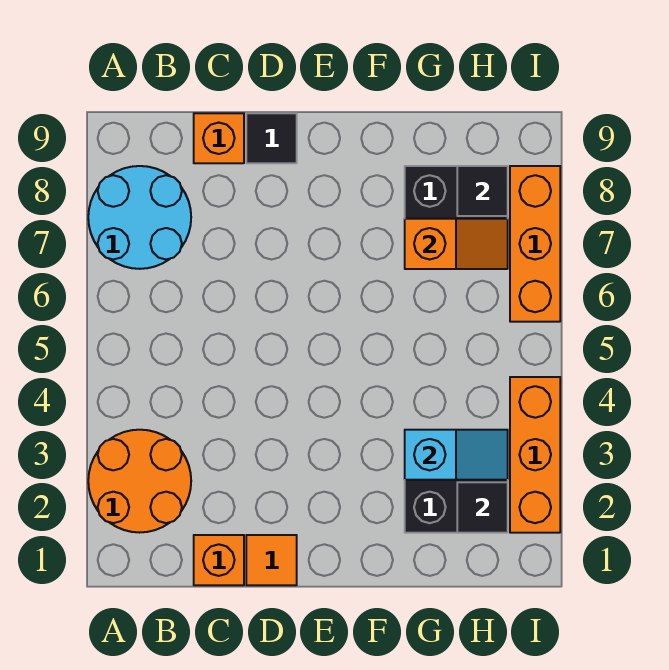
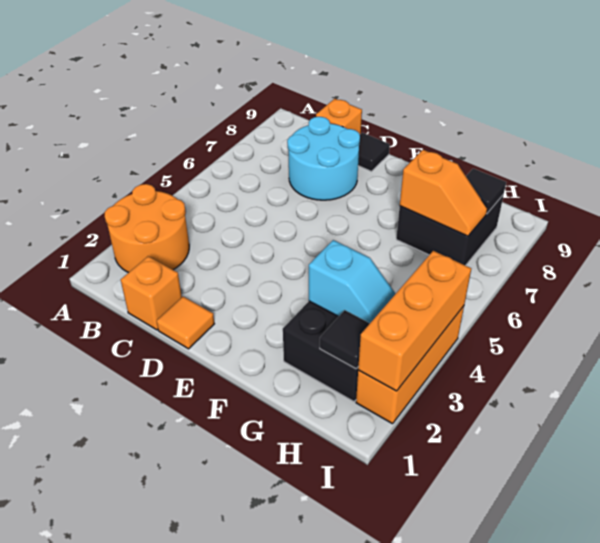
cyan round brick A7:B8 level 1 -> cyan round brick C7:D8 level 1
orange brick I6:I8 level 1 -> orange brick I2:I4 level 2

